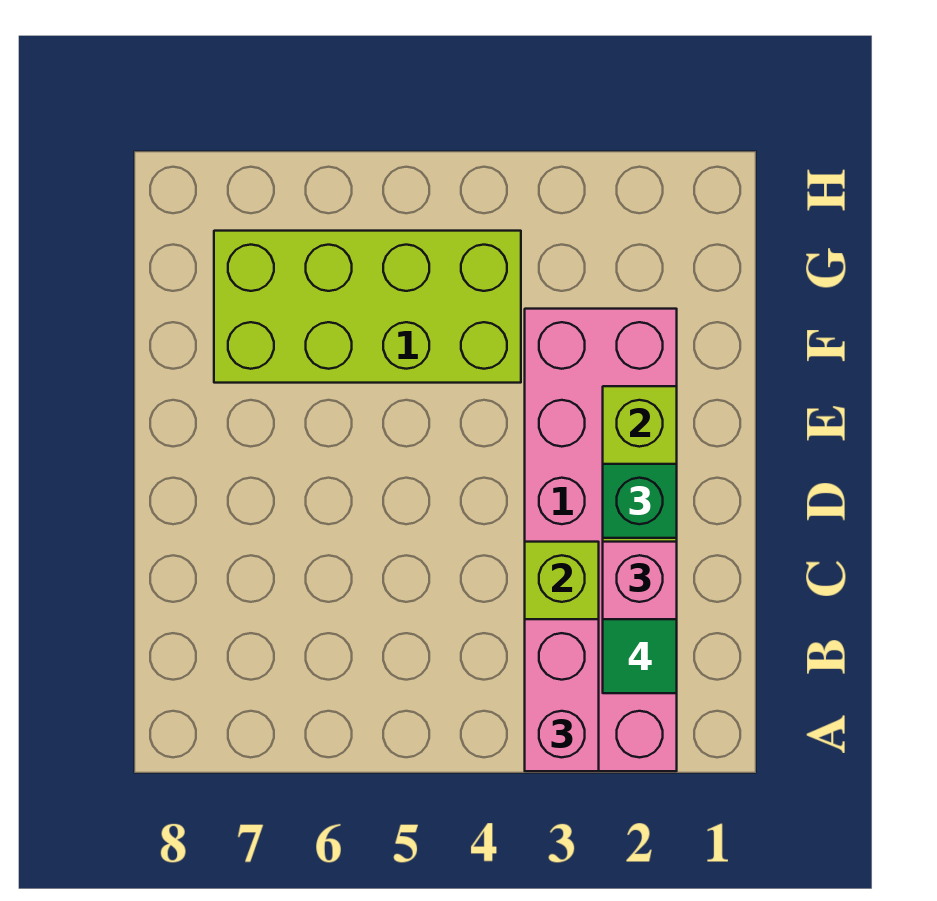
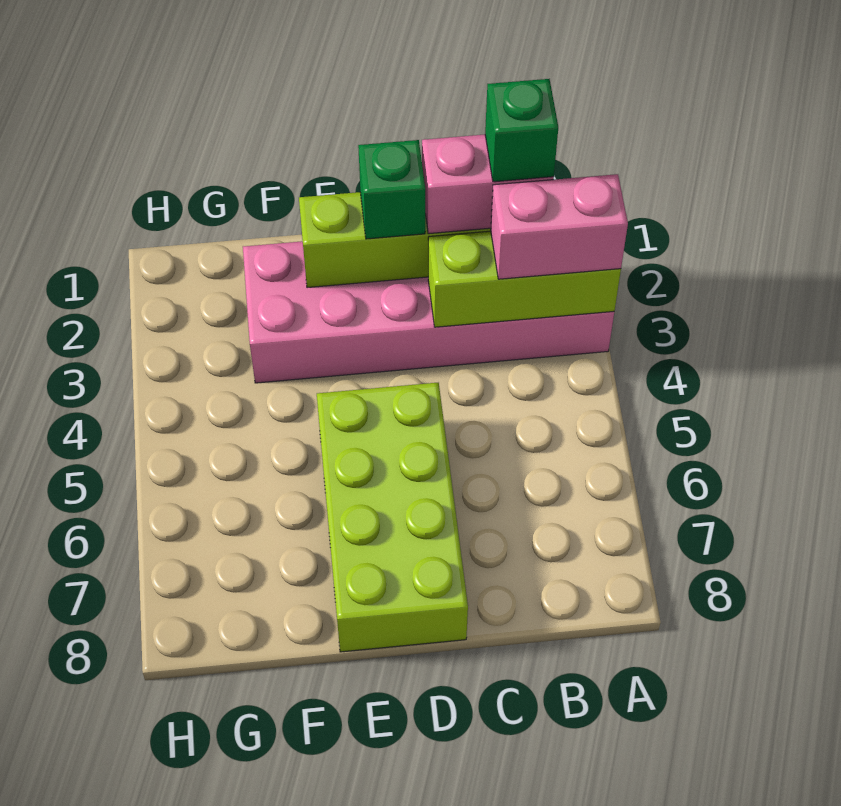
green tile B2 level 4 -> green brick B2 level 4
lime brick F4:G7 level 1 -> lime brick D5:E8 level 1

